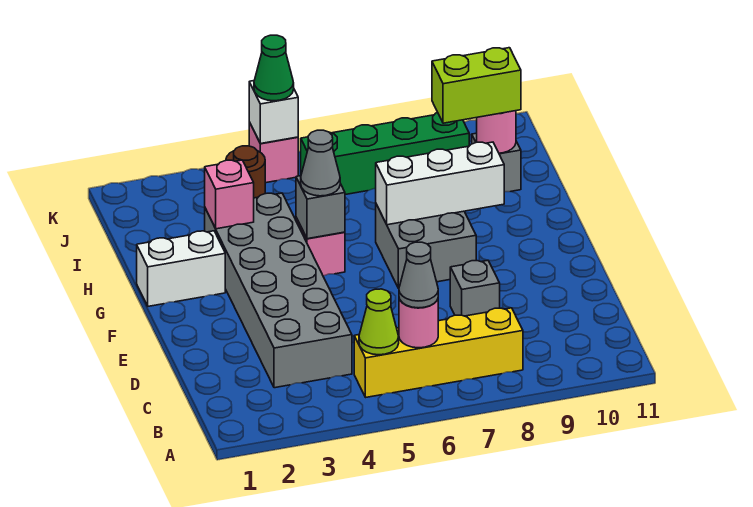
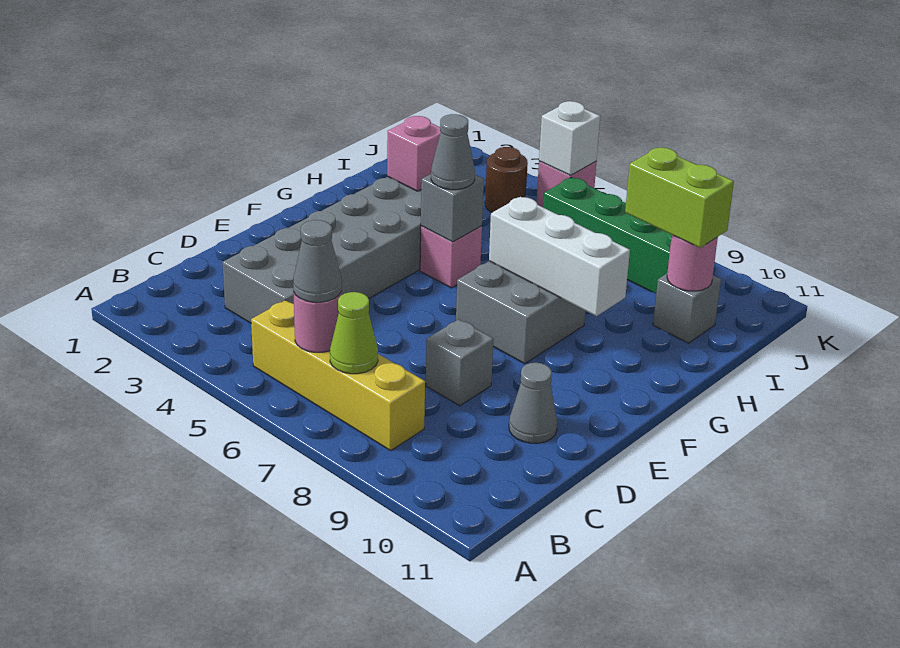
lime cone B5 level 2 -> lime cone B7 level 2
none -> grey cone D10 level 1
white brick G1:G2 level 1 -> none
green cone K5 level 3 -> none

